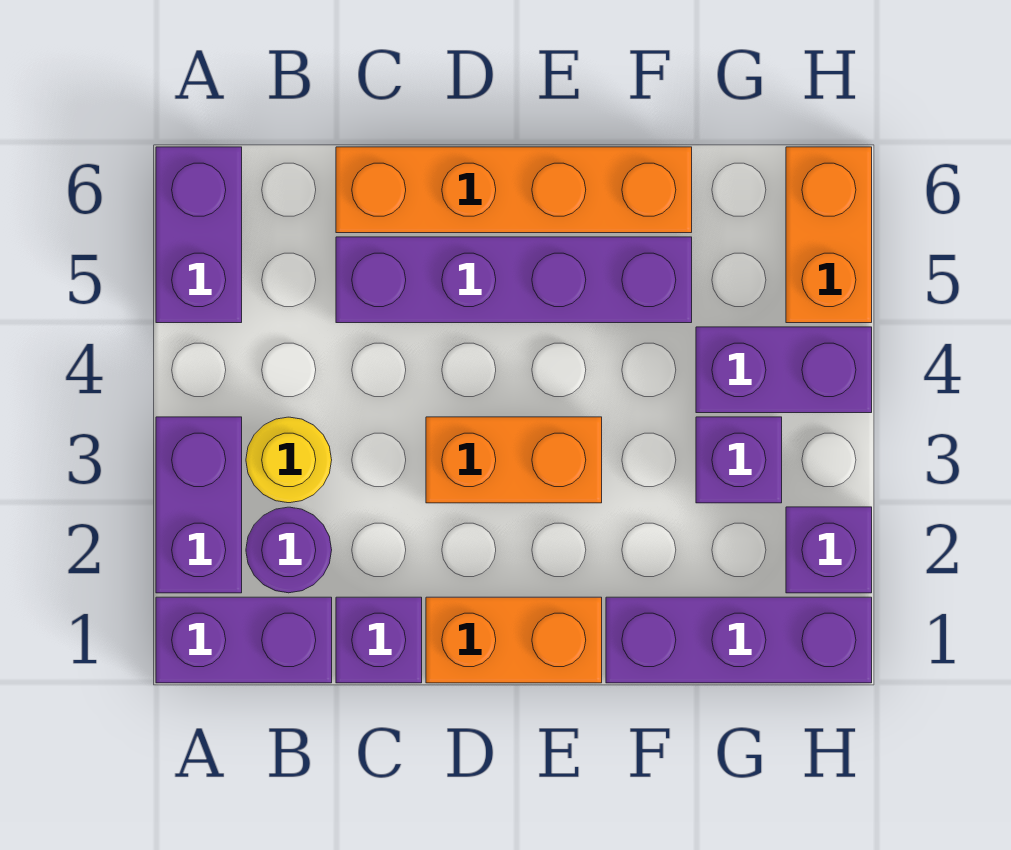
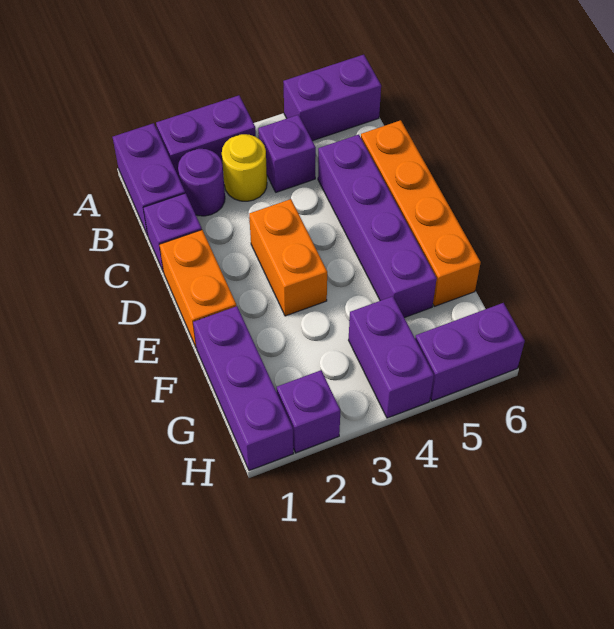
purple brick G3 level 1 -> purple brick B4 level 1
orange brick H5:H6 level 1 -> purple brick H5:H6 level 1

